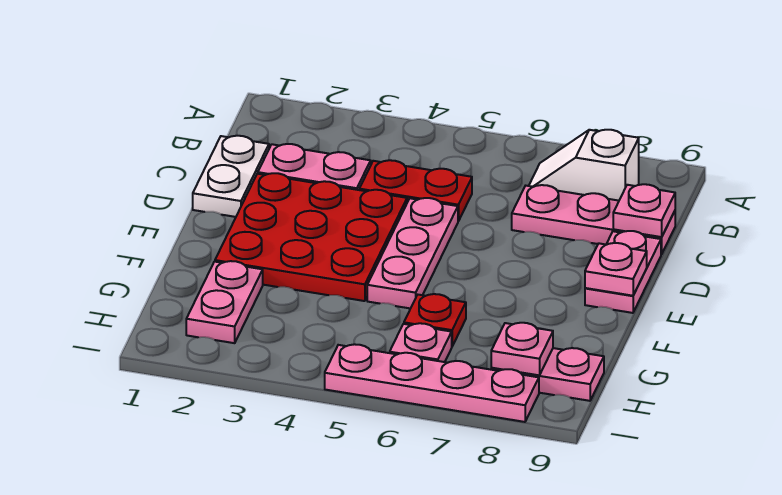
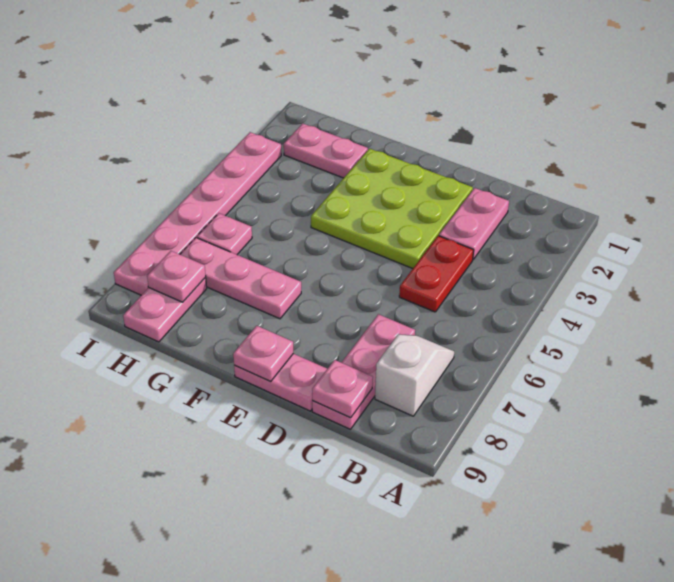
white plate C1:D1 level 1 -> none
red plate D2:F4 level 1 -> lime plate D2:F4 level 1
pink plate D5:F5 level 1 -> pink plate F7:H7 level 1
red plate G6 level 1 -> none
pink plate I5:I8 level 1 -> pink plate I3:I8 level 1

